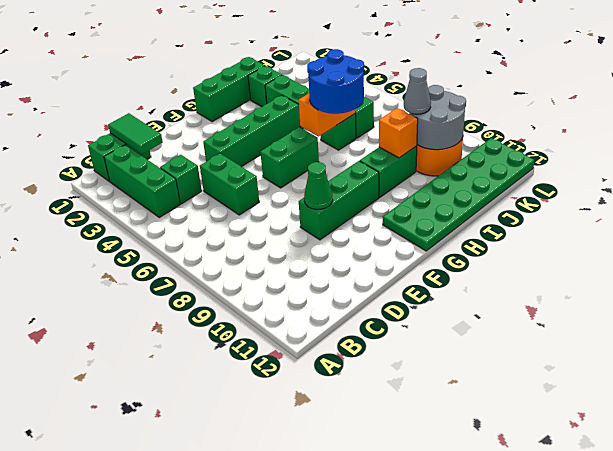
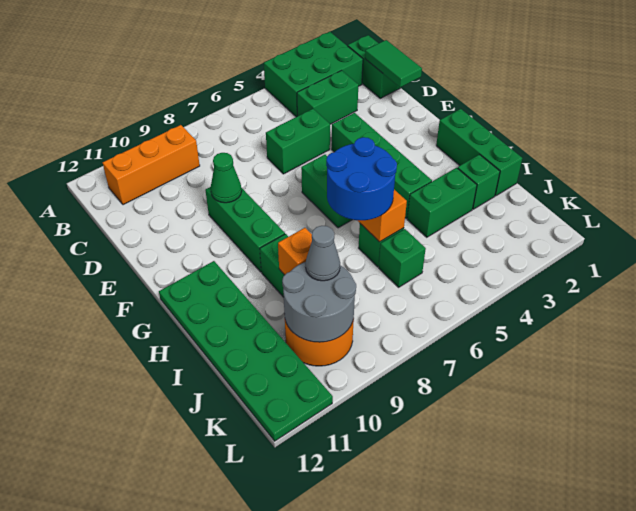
green brick B2:B4 level 1 -> green brick A2:B4 level 1
none -> orange brick B9:B11 level 1
green tile C1:C2 level 2 -> green tile C1:D1 level 2
green brick C4 level 1 -> green brick C3:C4 level 1

